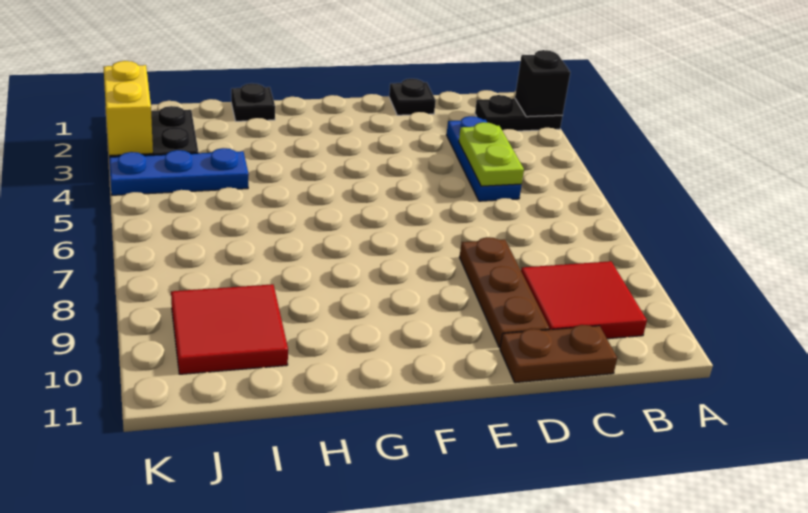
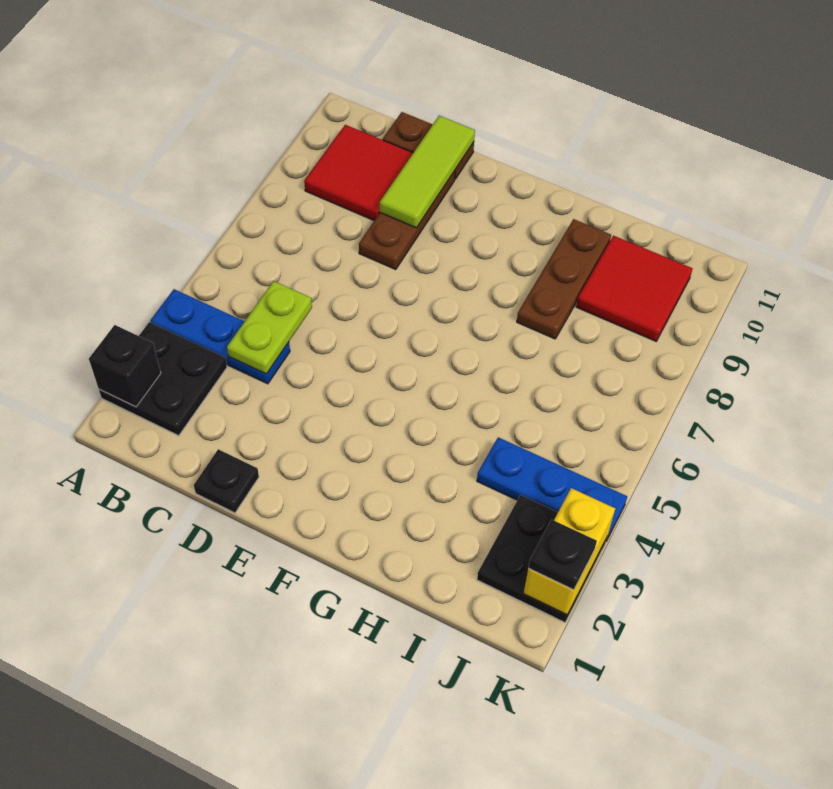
black plate A2:B2 level 1 -> black plate A2:B3 level 1
blue plate C3:C5 level 1 -> blue plate A4:C4 level 1
none -> lime tile D9:D11 level 2
black plate H1 level 1 -> black plate K2 level 3
none -> brown plate H8:H10 level 1

